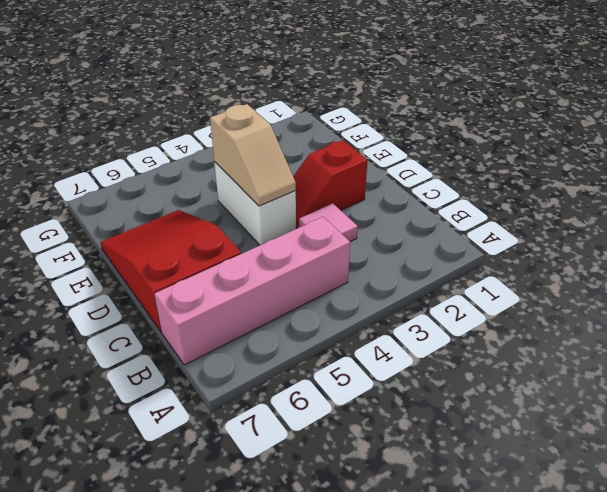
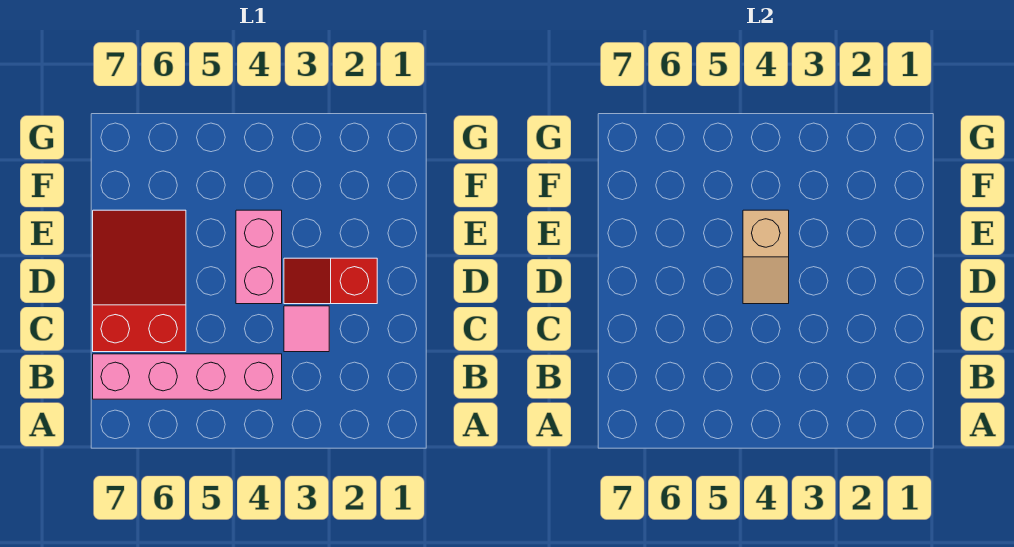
white brick D4:E4 level 1 -> pink brick D4:E4 level 1

